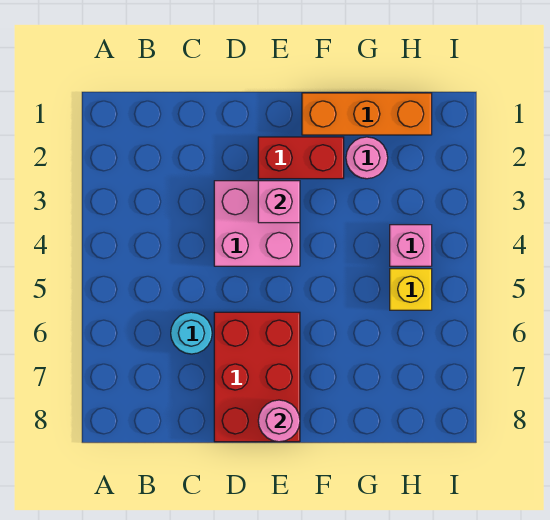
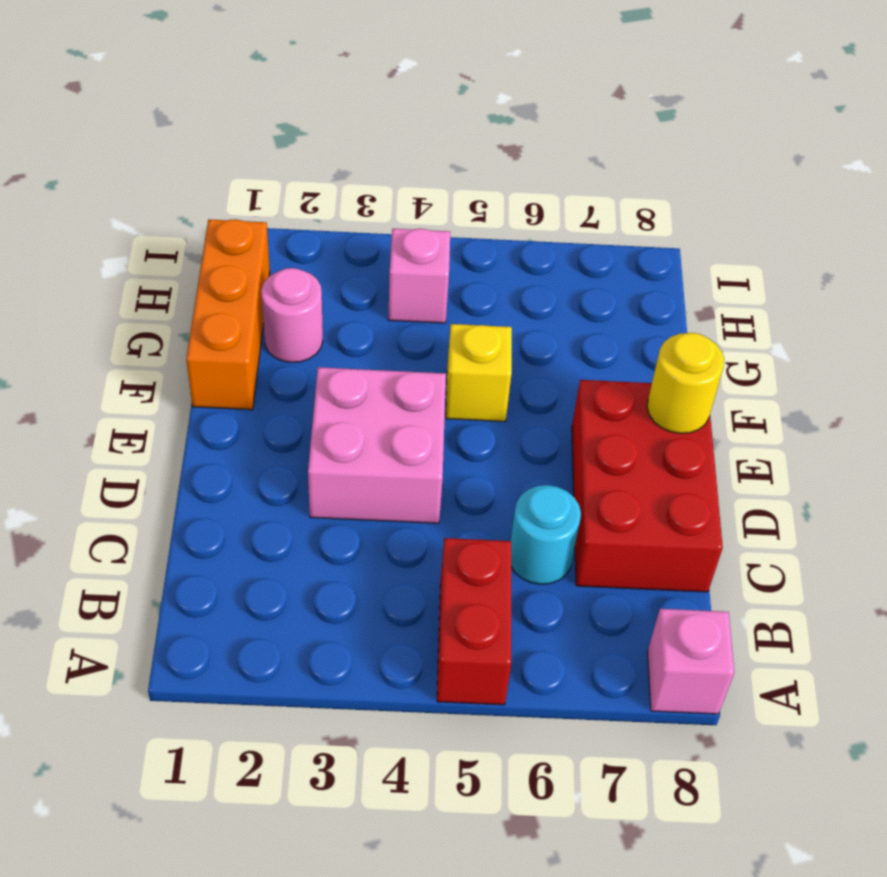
red brick D6:E8 level 1 -> red brick C7:E8 level 1
red brick E2:F2 level 1 -> red brick A5:B5 level 1
pink brick E3 level 2 -> pink brick A8 level 1
pink round brick E8 level 2 -> yellow round brick E8 level 2
yellow brick H5 level 1 -> yellow brick F5 level 1

